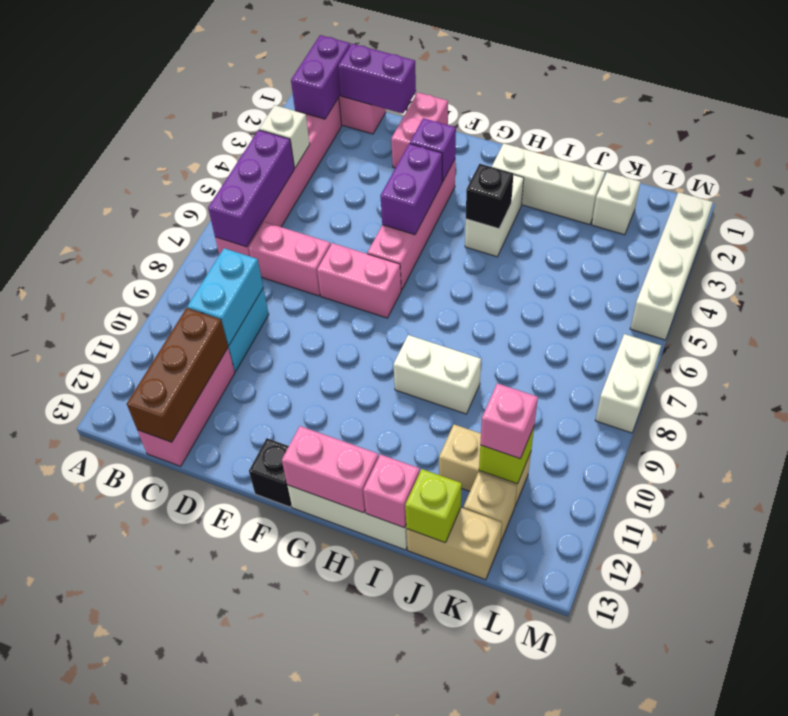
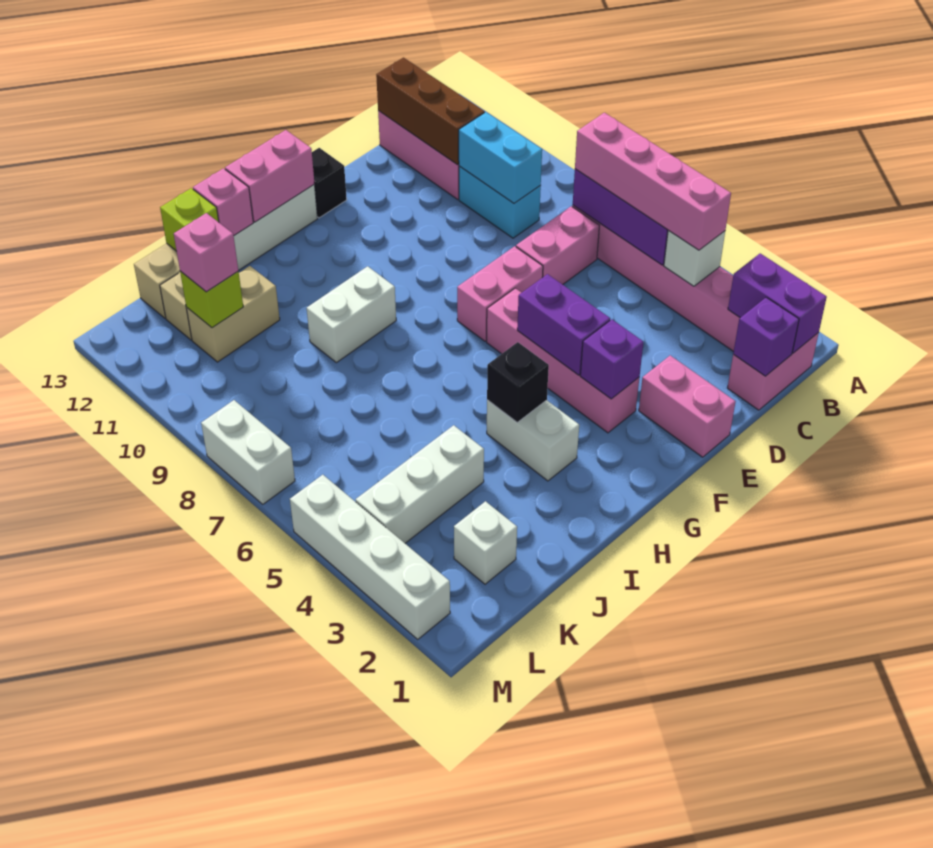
none -> pink brick B4:B7 level 3
purple brick C1:D1 level 2 -> purple brick C1 level 2
white brick H2:J2 level 1 -> white brick J4:L4 level 1

